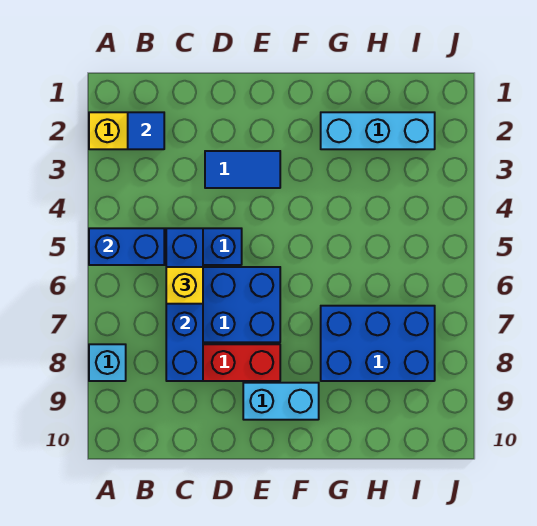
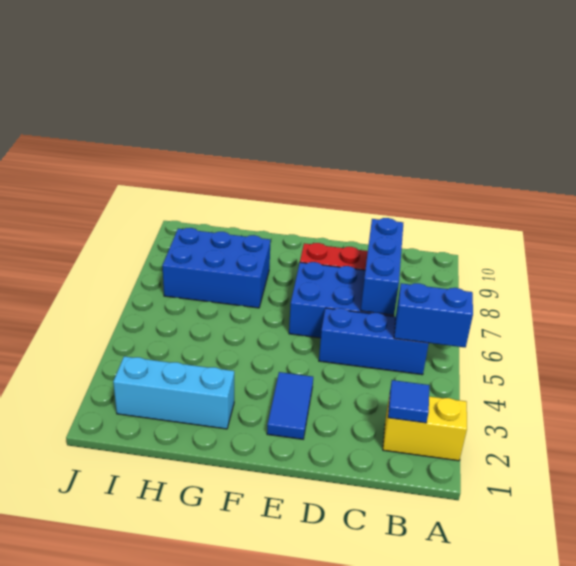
cyan brick A8 level 1 -> none
blue brick C5:C8 level 2 -> blue brick C6:C8 level 2
yellow brick C6 level 3 -> none
blue tile D3:E3 level 1 -> blue tile E2:E3 level 1
cyan brick E9:F9 level 1 -> none

